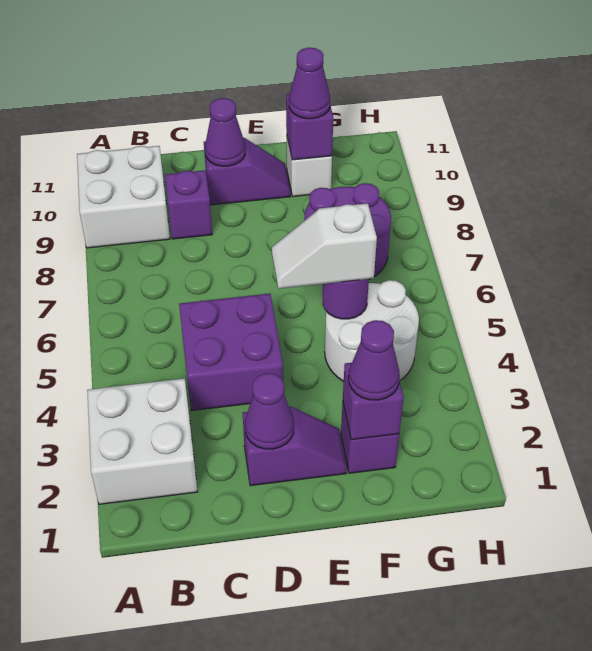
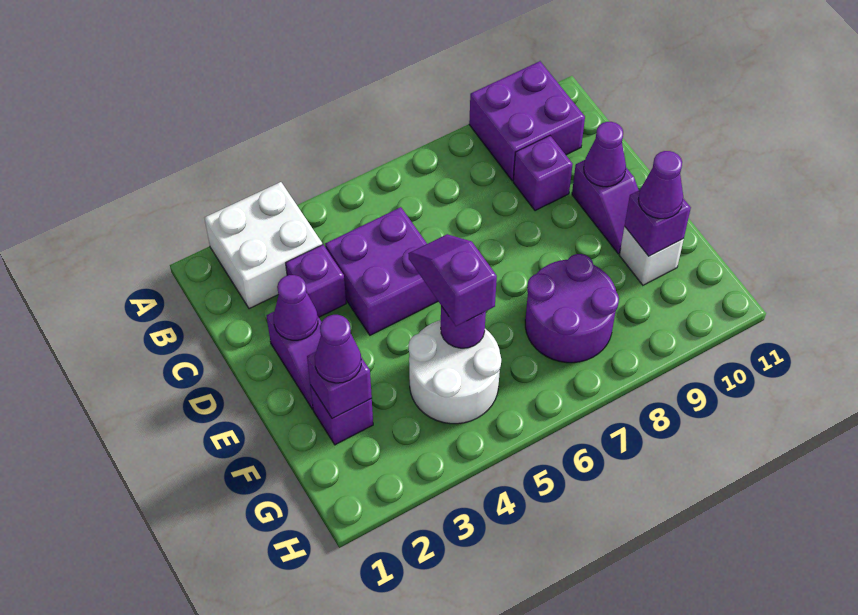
white brick A9:B10 level 1 -> purple brick A9:B10 level 1
none -> purple brick C3 level 1
white slope E5:F5 level 3 top F -> purple slope E5:F5 level 3 top F

